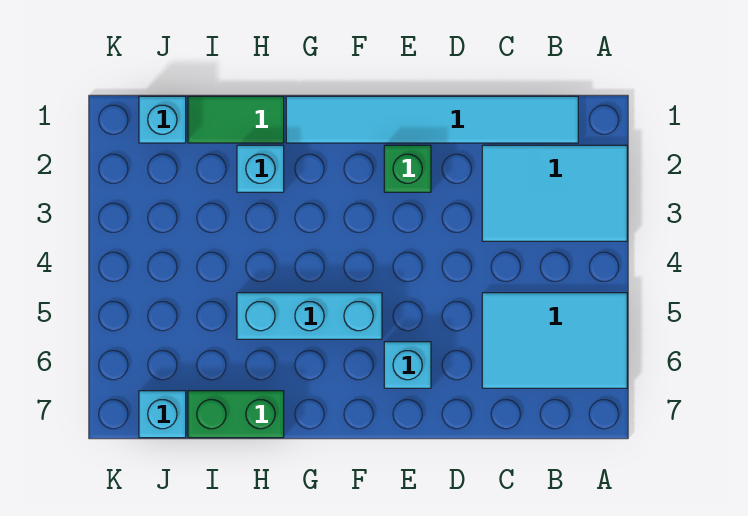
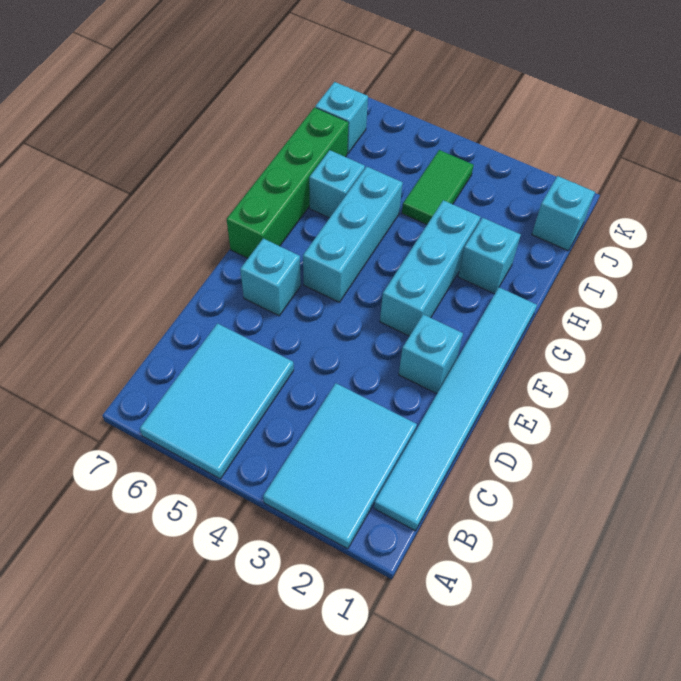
green brick E2 level 1 -> cyan brick E2 level 1
none -> cyan brick F3:H3 level 1
green tile H1:I1 level 1 -> green tile I4:J4 level 1
none -> cyan brick H6 level 1
green brick H7:I7 level 1 -> green brick F7:I7 level 1

